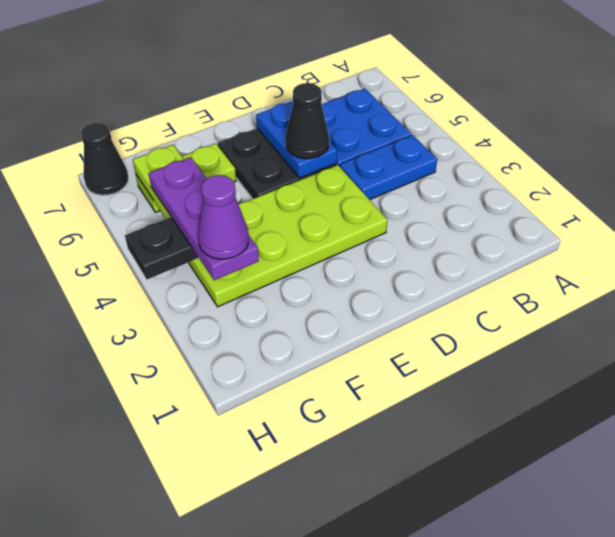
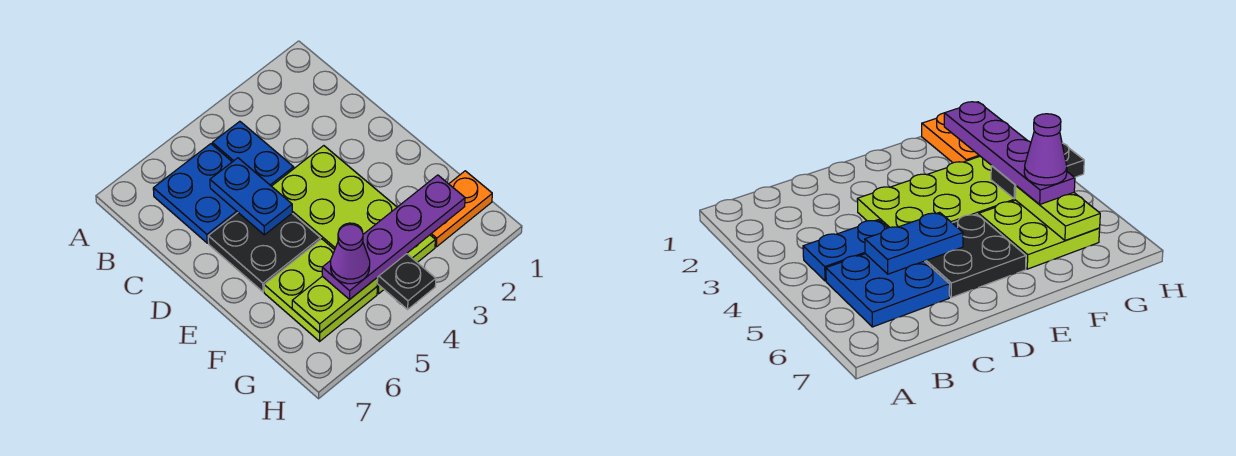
blue plate D5:D6 level 2 -> blue plate C5:D5 level 2
black cone D5 level 3 -> none
lime plate F6:G6 level 1 -> lime plate F5:G6 level 1
none -> orange plate G1:G2 level 1
purple plate G3:G5 level 3 -> purple plate G2:G5 level 3
purple cone G3 level 4 -> purple cone G5 level 4
black cone H7 level 1 -> none

